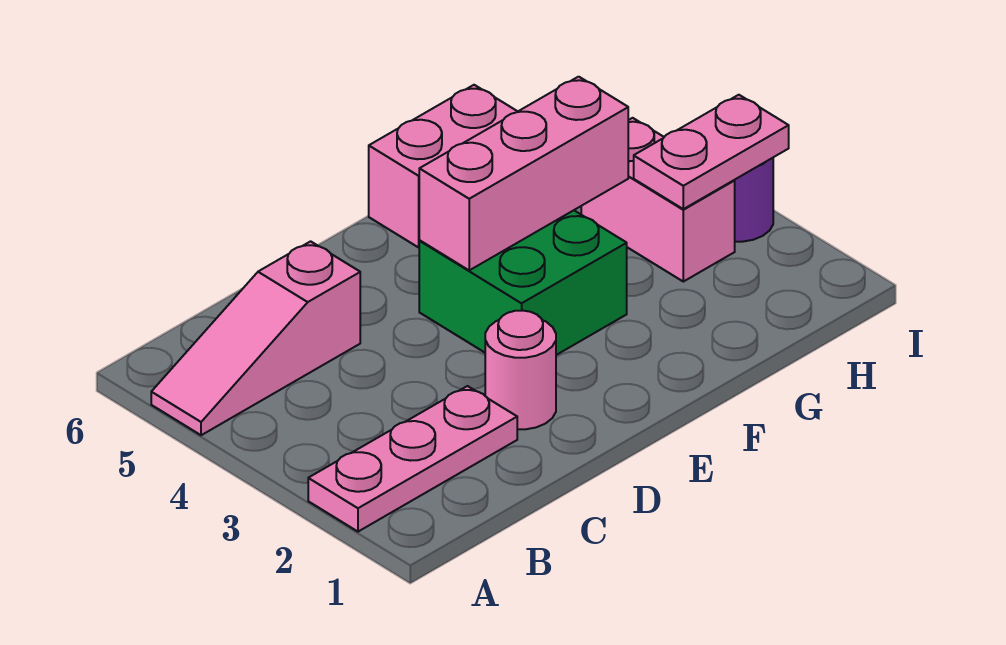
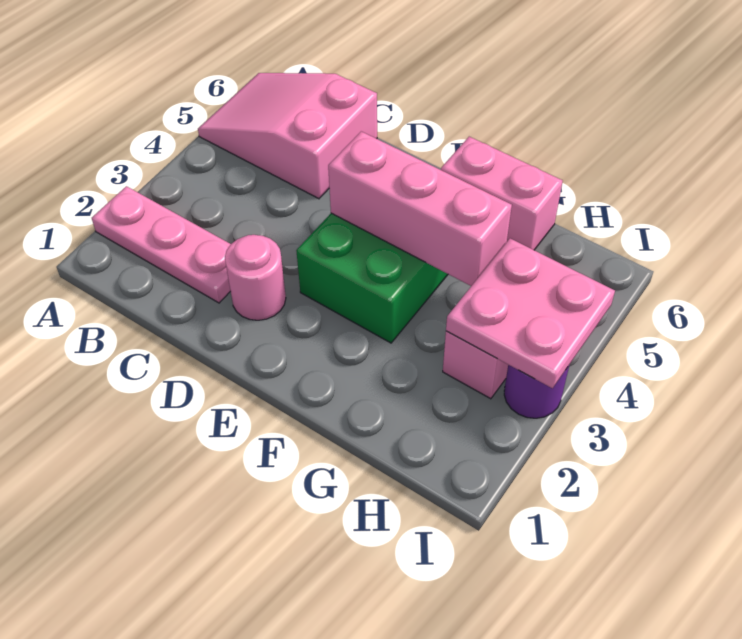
pink slope A5:C5 level 1 top C -> pink slope A5:C6 level 1 top C
pink plate H3:I3 level 2 -> pink plate H3:I4 level 2

